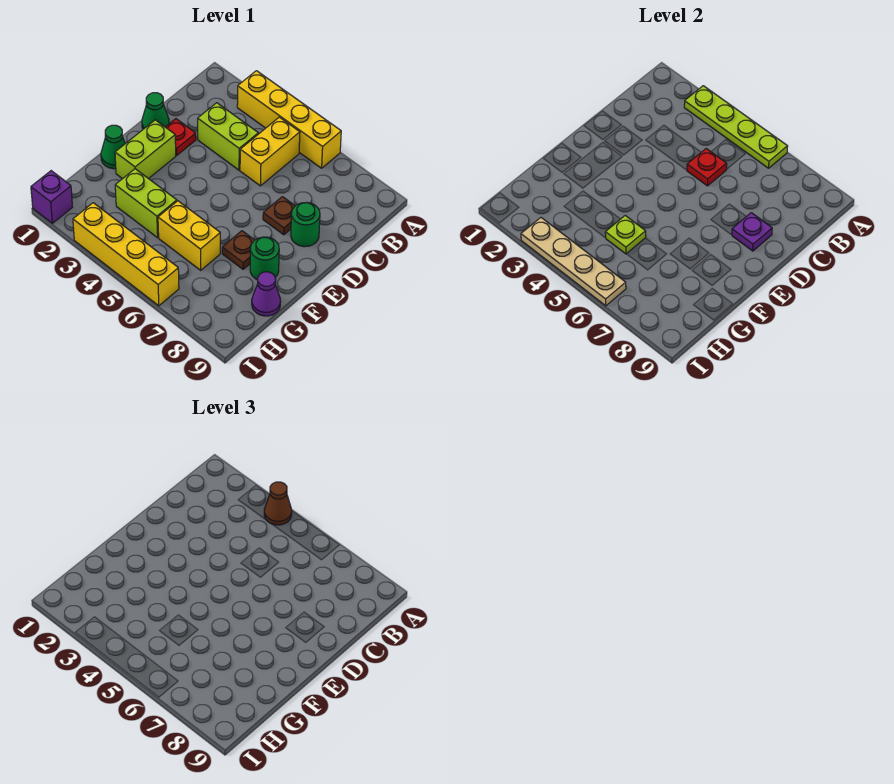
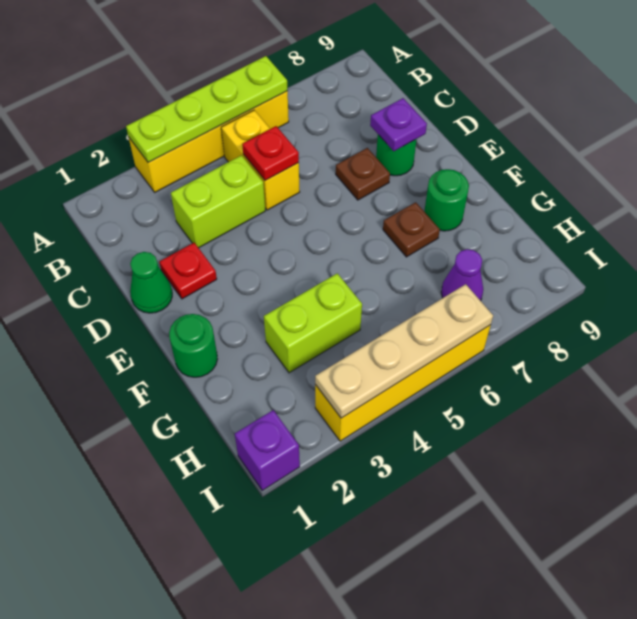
brown cone A4 level 3 -> none
lime brick E2:F2 level 1 -> none
green cone F1 level 1 -> green round brick F1 level 1
yellow brick G5:G6 level 1 -> none
lime plate G5 level 2 -> none
purple cone G9 level 1 -> purple cone H7 level 1

